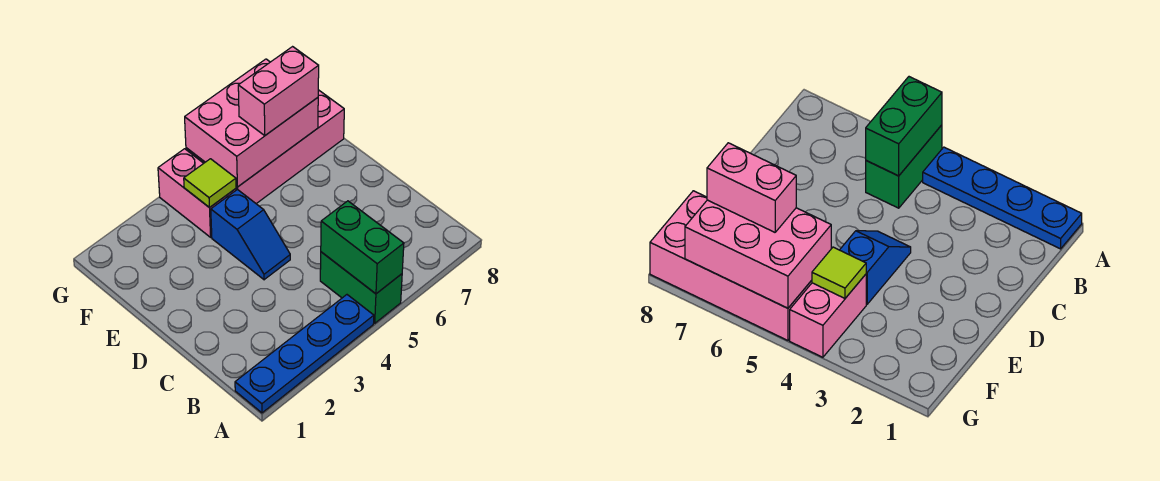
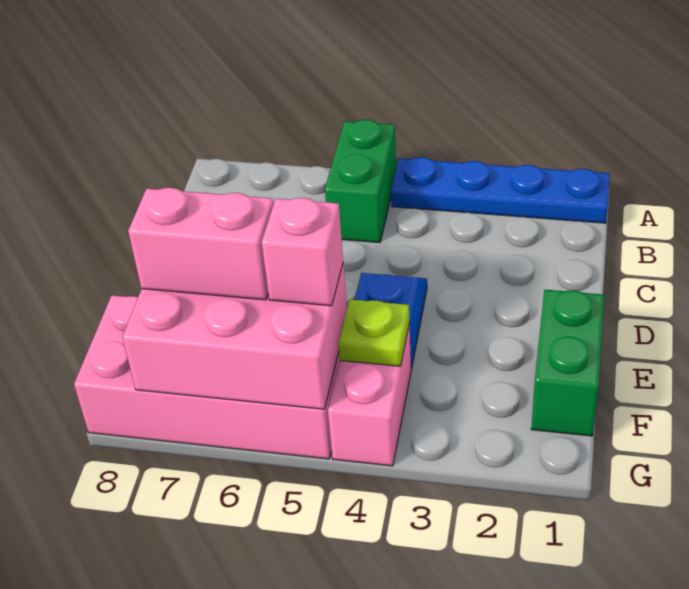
green brick A5:B5 level 2 -> green brick E1:F1 level 1
lime tile F4 level 2 -> lime plate F4 level 2
none -> pink brick F5 level 3

